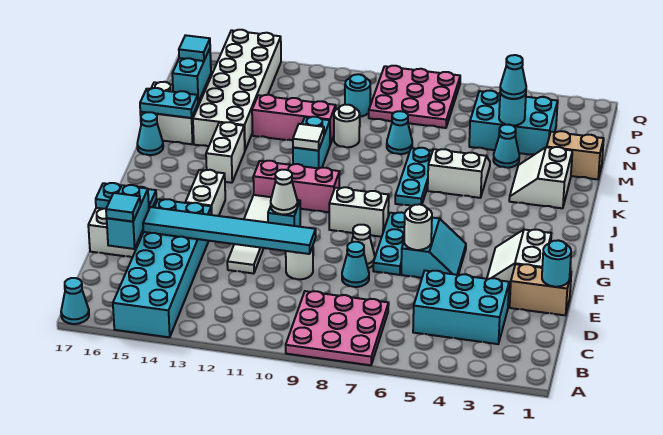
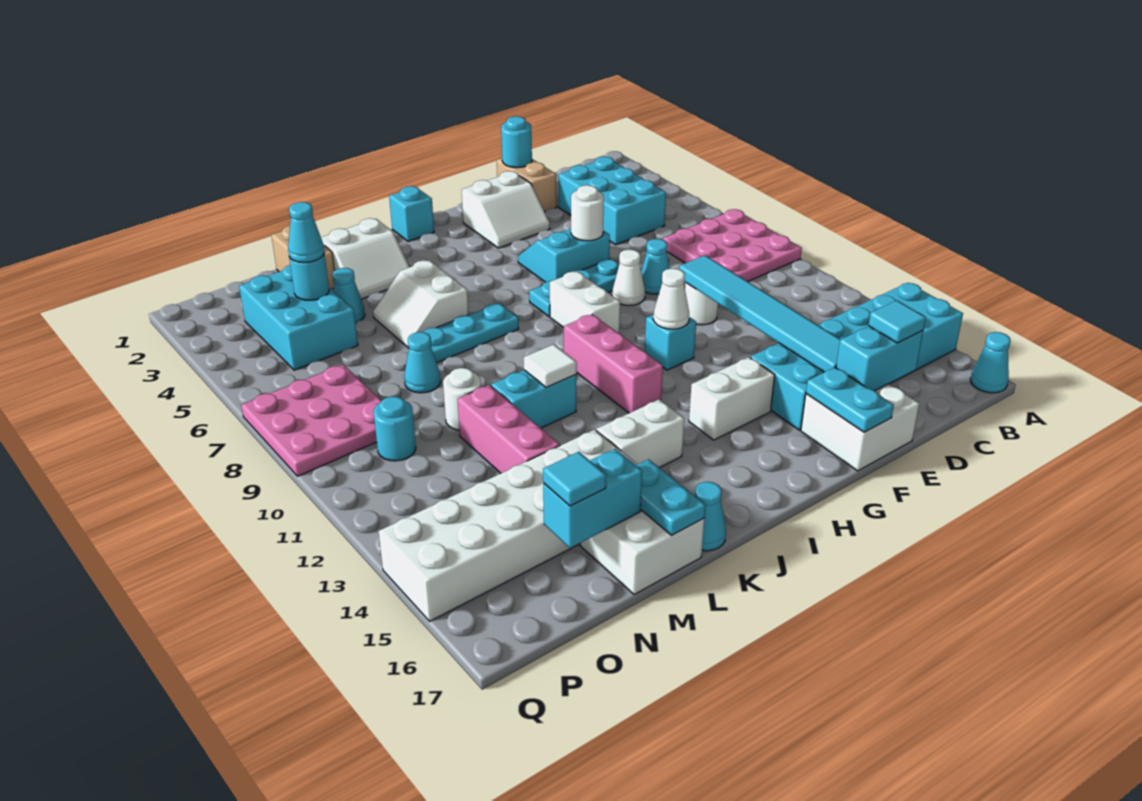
white tile E12:H12 level 1 -> none
none -> cyan brick I1 level 1

